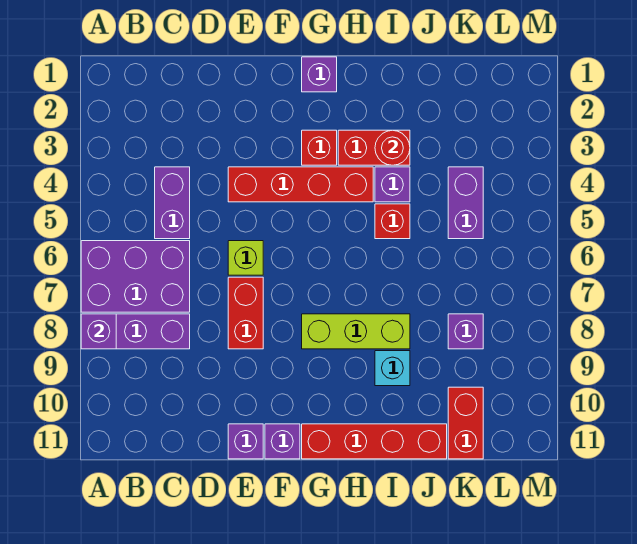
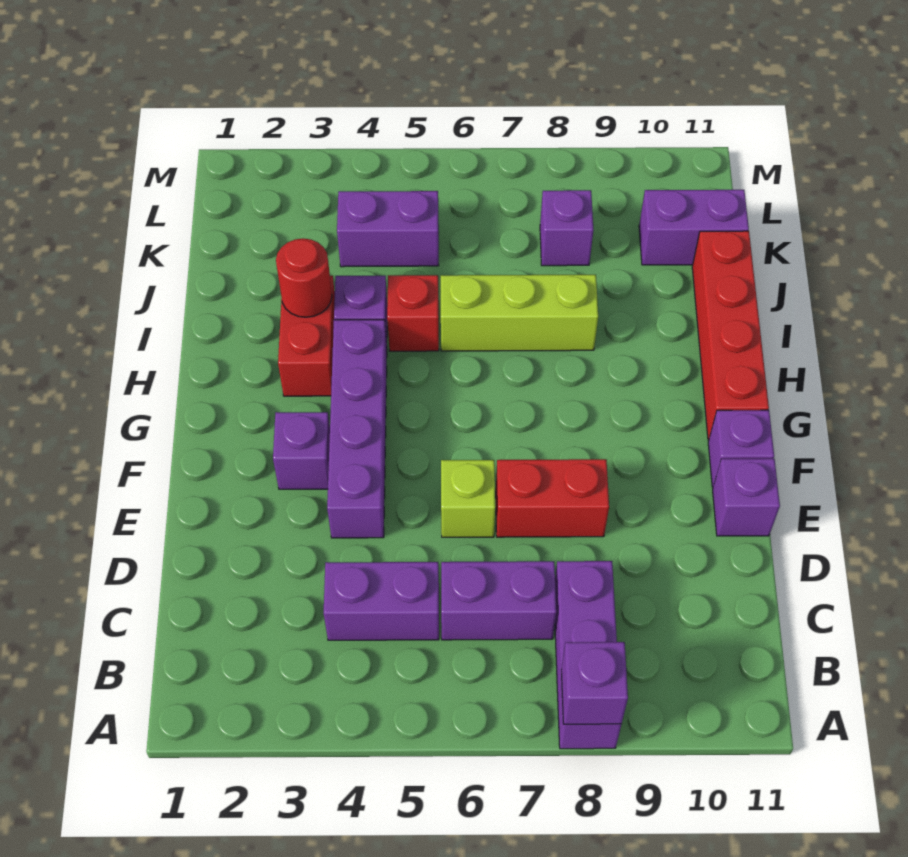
purple brick A6:C7 level 1 -> purple brick C6:C7 level 1
red brick E4:H4 level 1 -> purple brick E4:H4 level 1
purple brick G1 level 1 -> purple brick F3 level 1
red brick G3 level 1 -> none
lime brick G8:I8 level 1 -> lime brick I6:I8 level 1
cyan brick I9 level 1 -> none
red brick K10:K11 level 1 -> purple brick K10:K11 level 1

